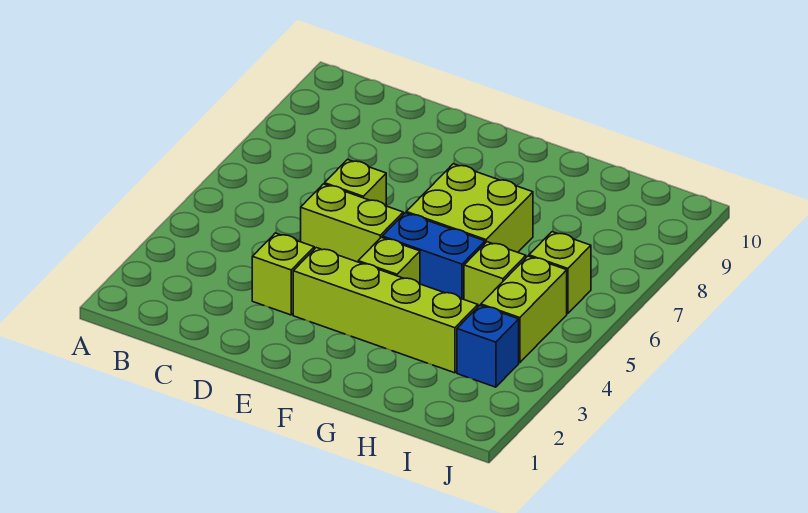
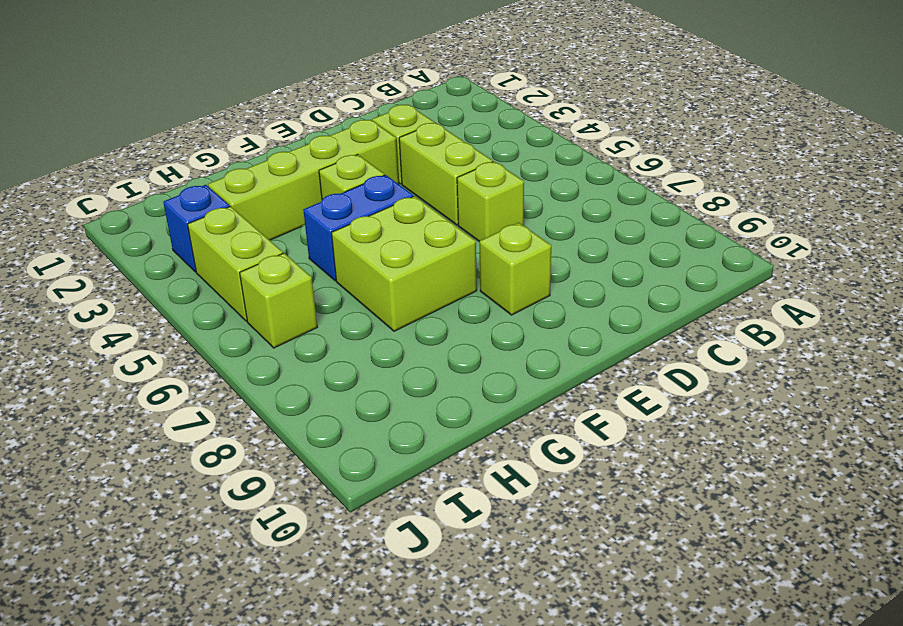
lime brick D5:E5 level 1 -> lime brick D4:D5 level 1
lime brick H5 level 1 -> lime brick E8 level 1

